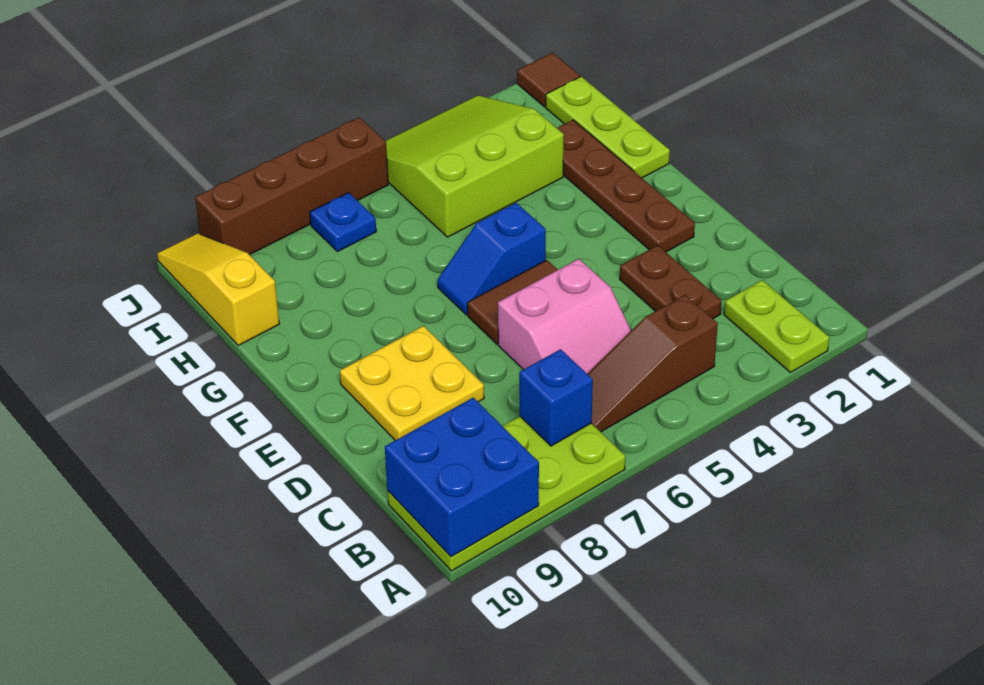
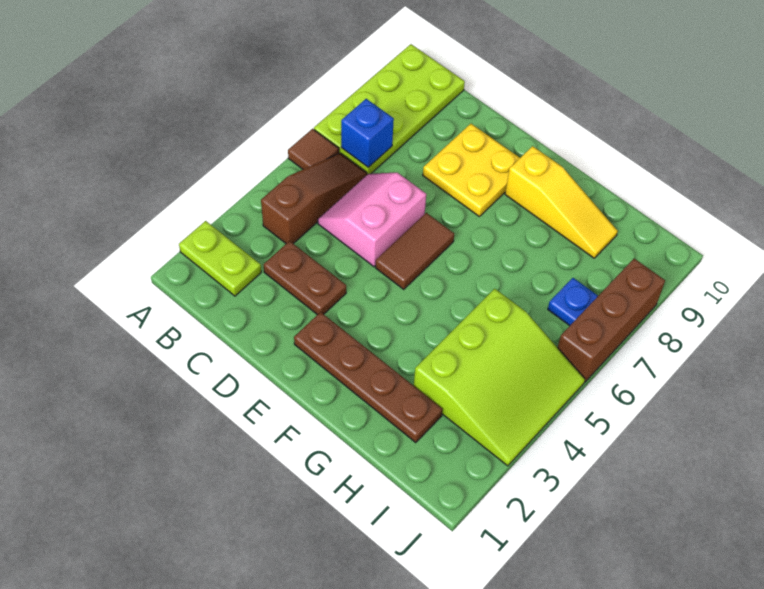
blue brick A9:B10 level 2 -> none
blue slope F5:F6 level 1 top 5 -> none
lime plate G1:I1 level 1 -> none
yellow slope H10:J10 level 1 top H -> yellow slope F9:H9 level 1 top F
brown tile J1 level 1 -> brown tile A6 level 1
brown brick J6:J9 level 1 -> brown brick J6:J8 level 1

